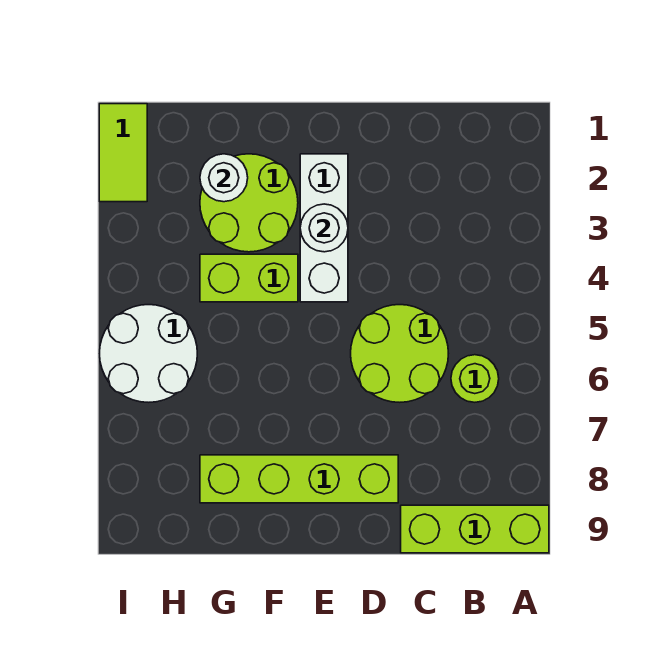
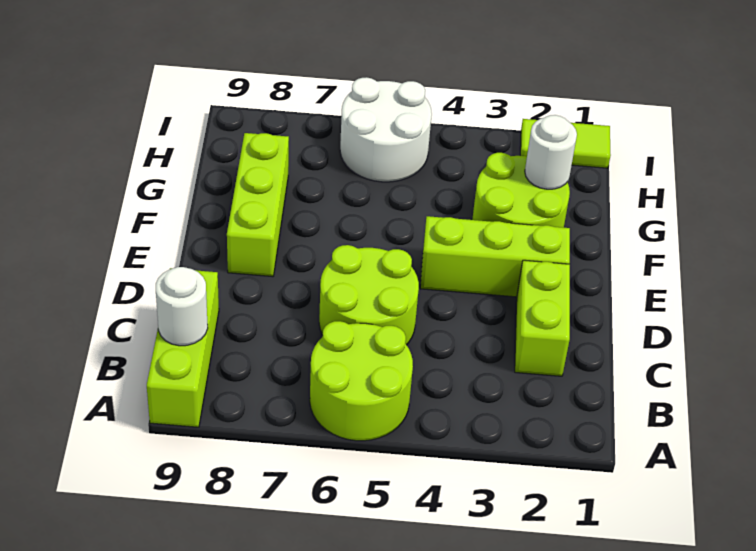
lime round brick B6 level 1 -> lime round brick A5:B6 level 1
lime brick D8:G8 level 1 -> lime brick E8:G8 level 1
white brick E2:E4 level 1 -> lime brick E2:E4 level 1
white round brick E3 level 2 -> white round brick B9 level 2
lime brick F4:G4 level 1 -> lime brick C2:D2 level 1

